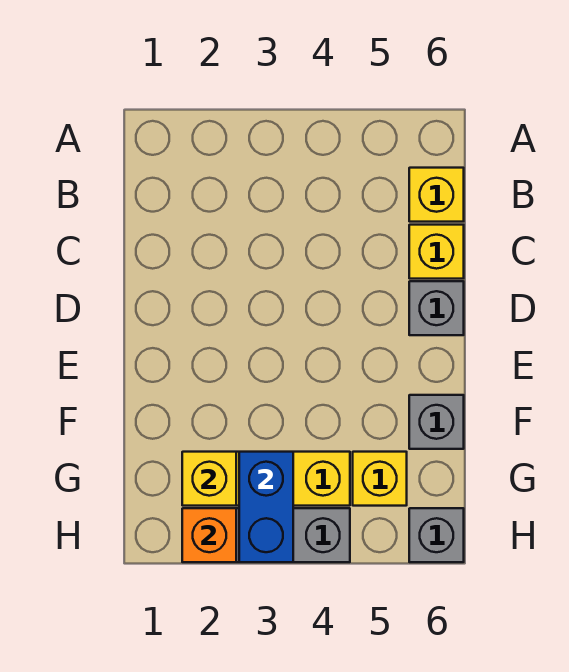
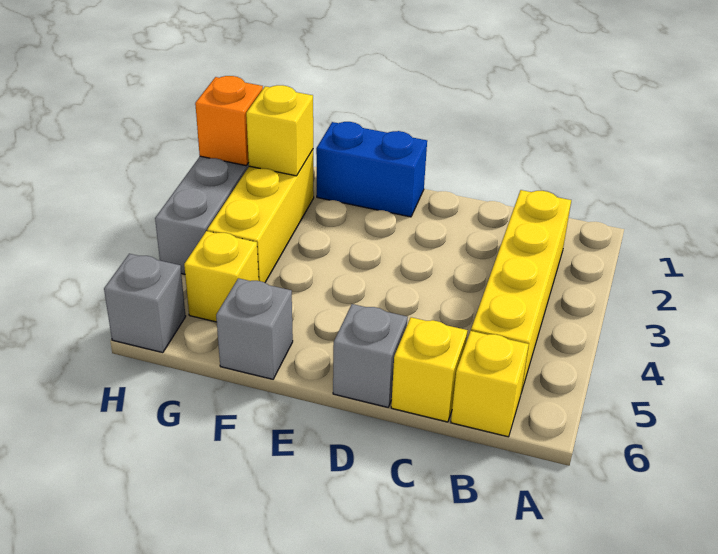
none -> yellow brick B2:B5 level 1
blue brick G3:H3 level 2 -> blue brick E1:F1 level 1

